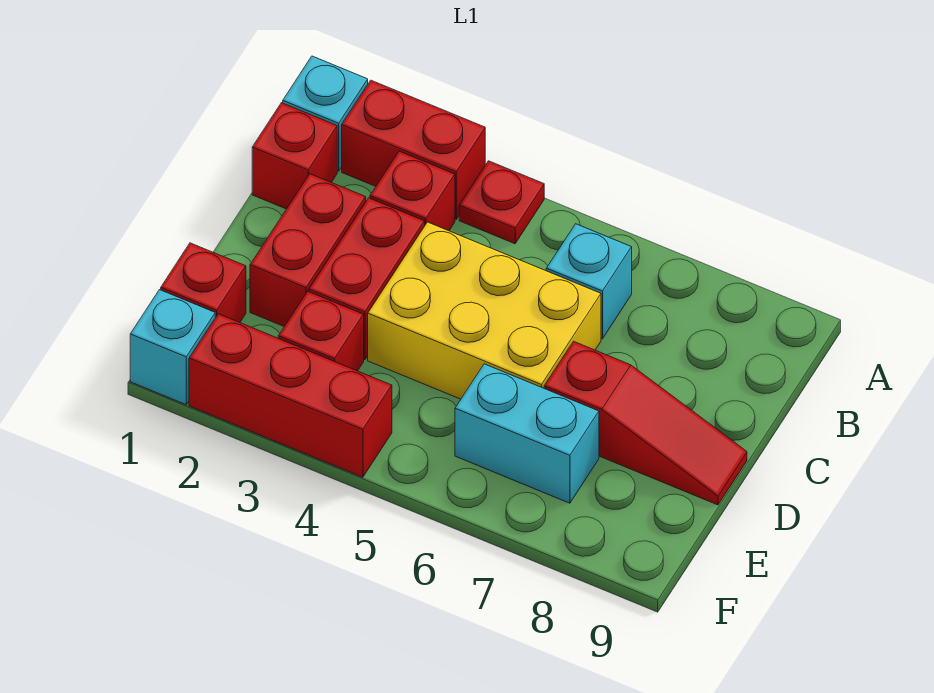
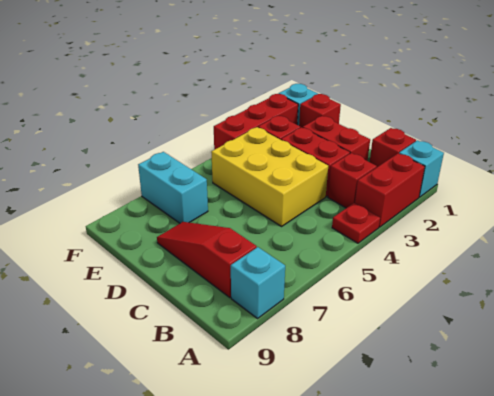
cyan brick B6 level 1 -> cyan brick A8 level 1
yellow brick C4:D6 level 1 -> yellow brick C4:E5 level 1
red slope D7:D9 level 1 top 7 -> red slope B8:D8 level 1 top B
cyan brick E6:E7 level 1 -> cyan brick E7:F7 level 1

